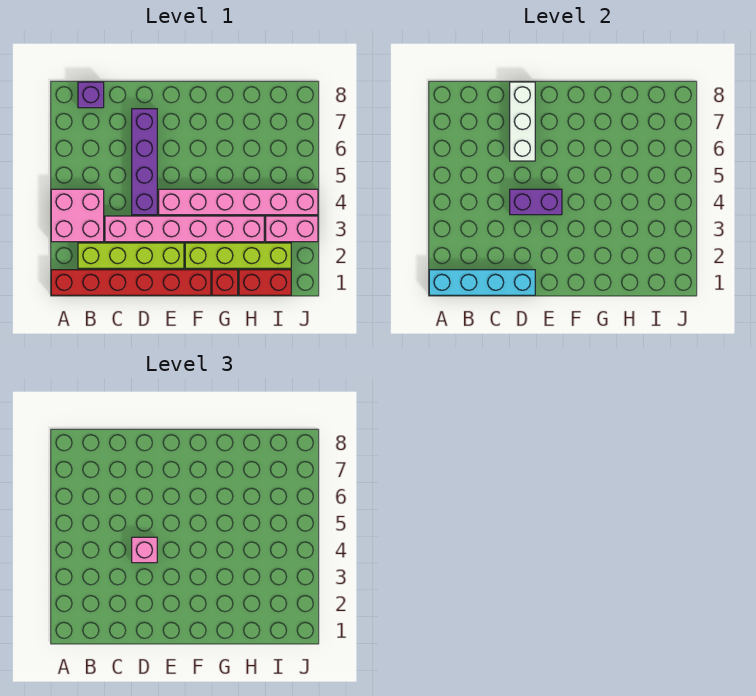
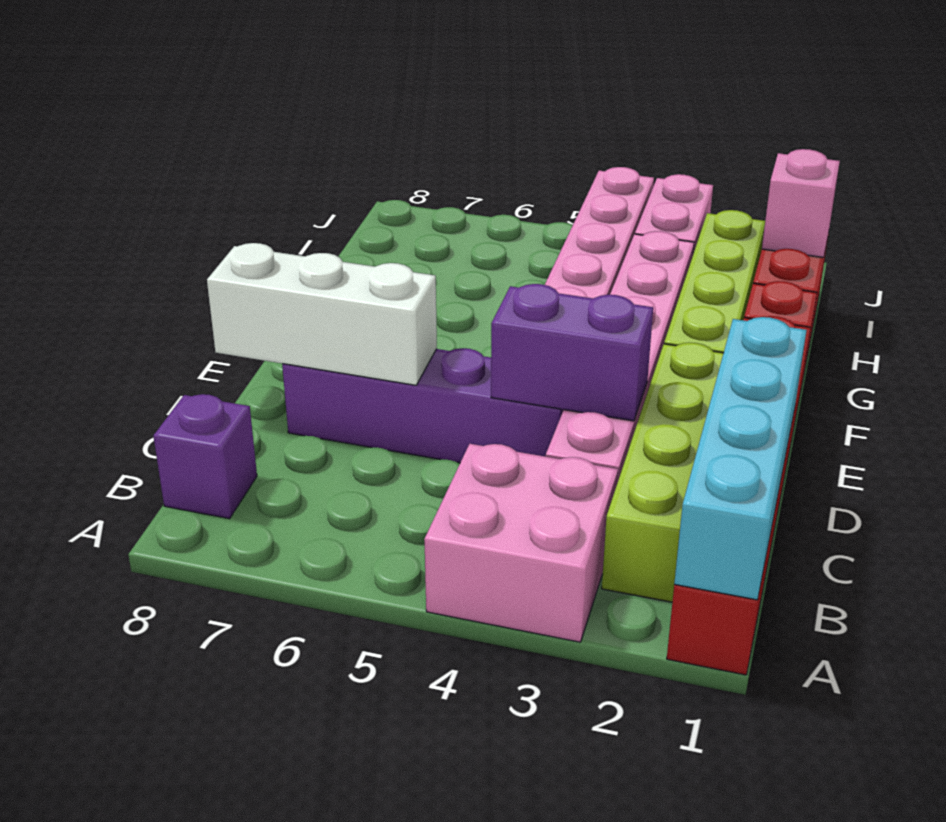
purple brick D4:E4 level 2 -> purple brick D3:D4 level 2
pink brick D4 level 3 -> pink brick I1 level 2

